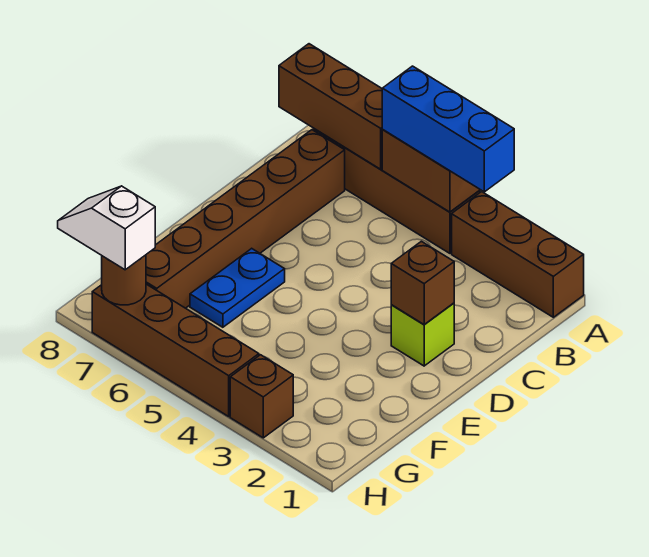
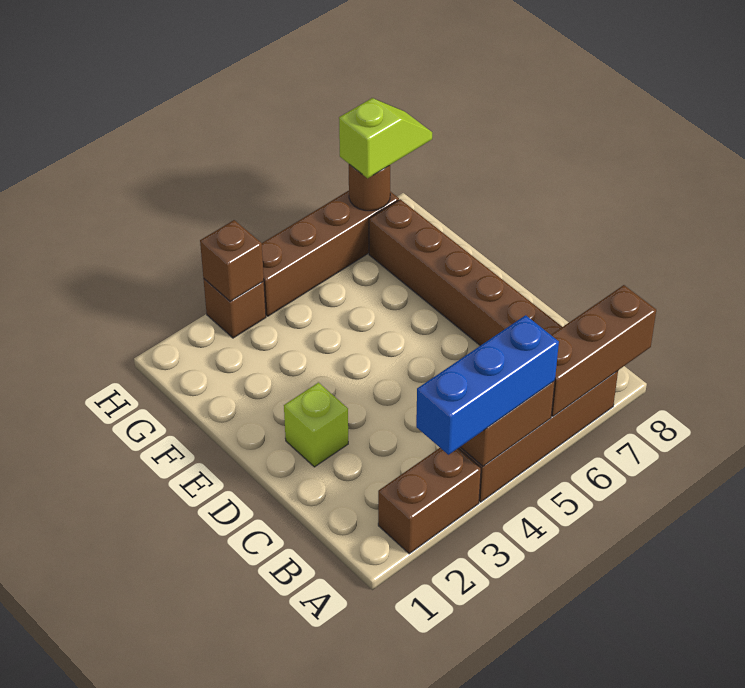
brown brick A1:A3 level 1 -> brown brick A2:A3 level 1
brown brick D2 level 2 -> brown brick H3 level 2
blue plate E6:F6 level 1 -> none
white slope H7:H8 level 3 top 7 -> lime slope H7:H8 level 3 top 7

